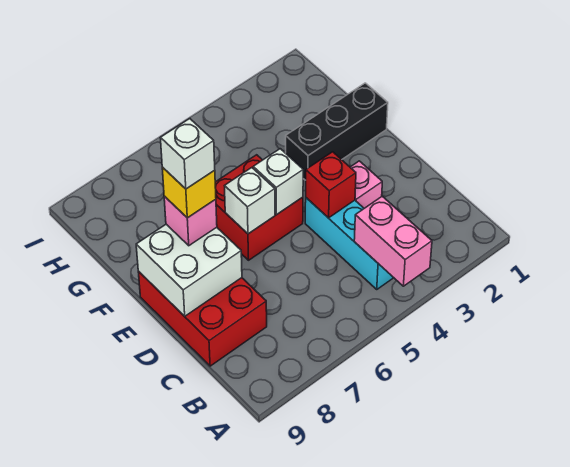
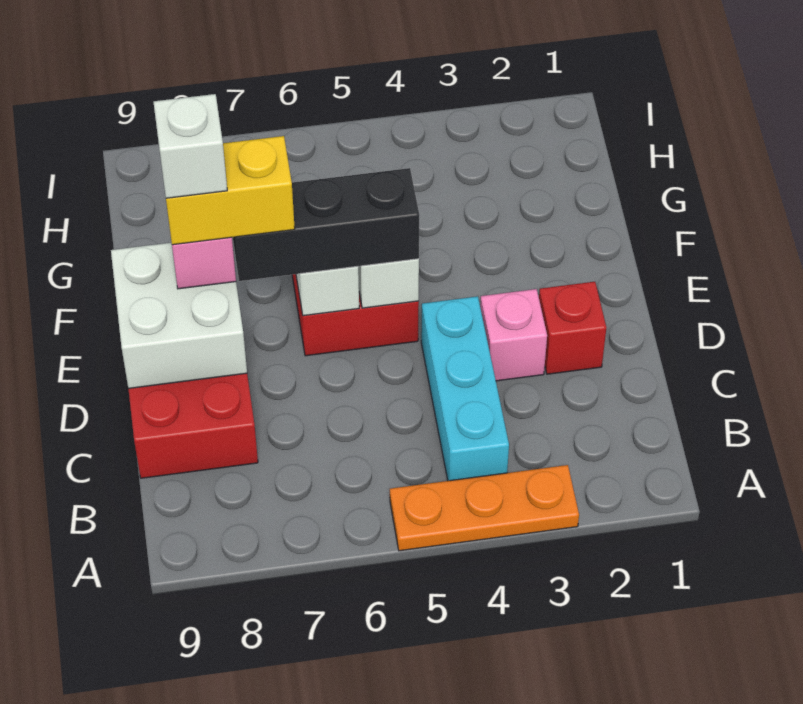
none -> orange plate A3:A5 level 1
pink brick A4:B4 level 2 -> none
red brick D4 level 2 -> red brick D2 level 1
yellow brick E8 level 4 -> yellow brick E7:E8 level 4
black brick F1:F3 level 1 -> black brick E5:E7 level 3

